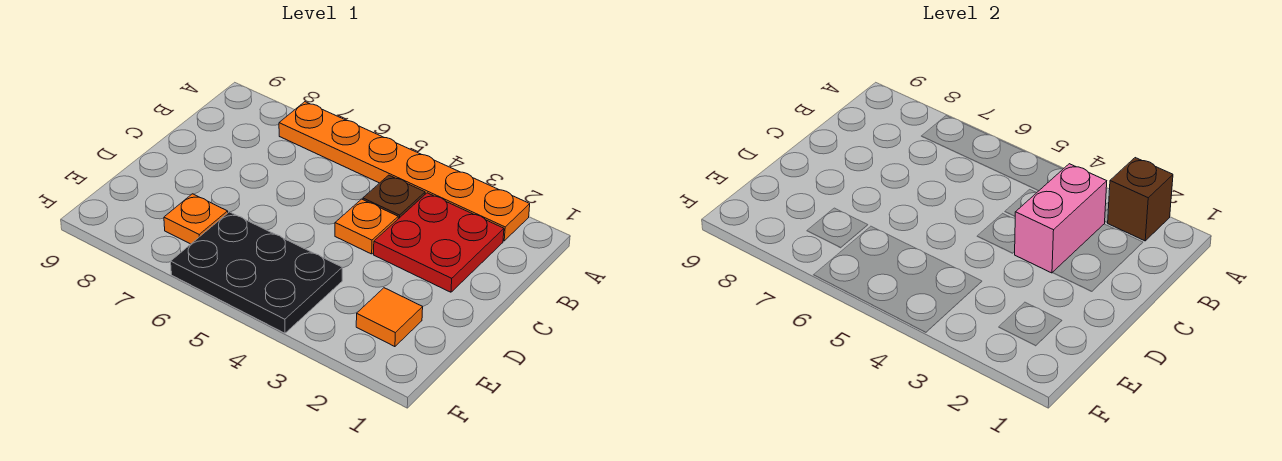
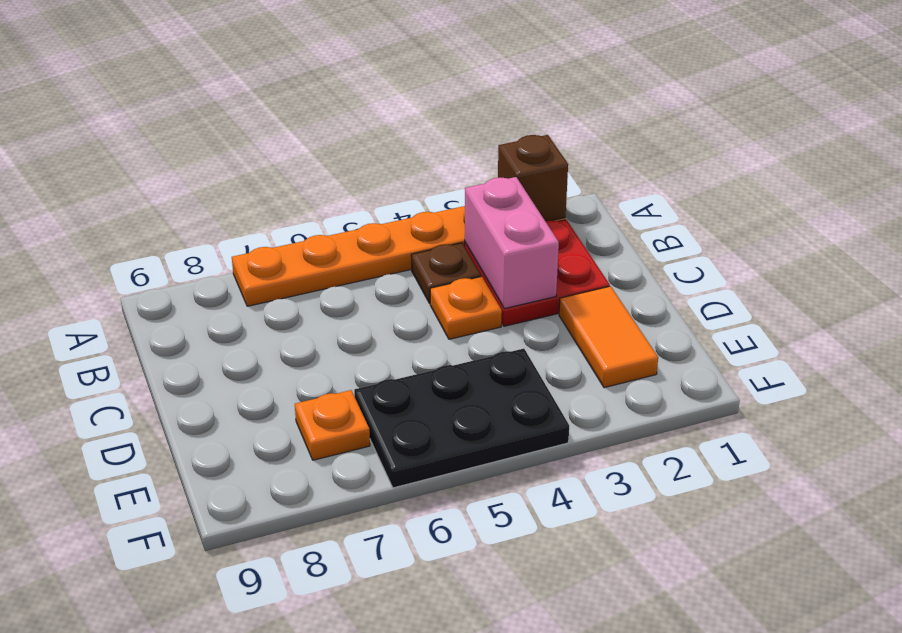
orange tile E2 level 1 -> orange tile D2:E2 level 1

